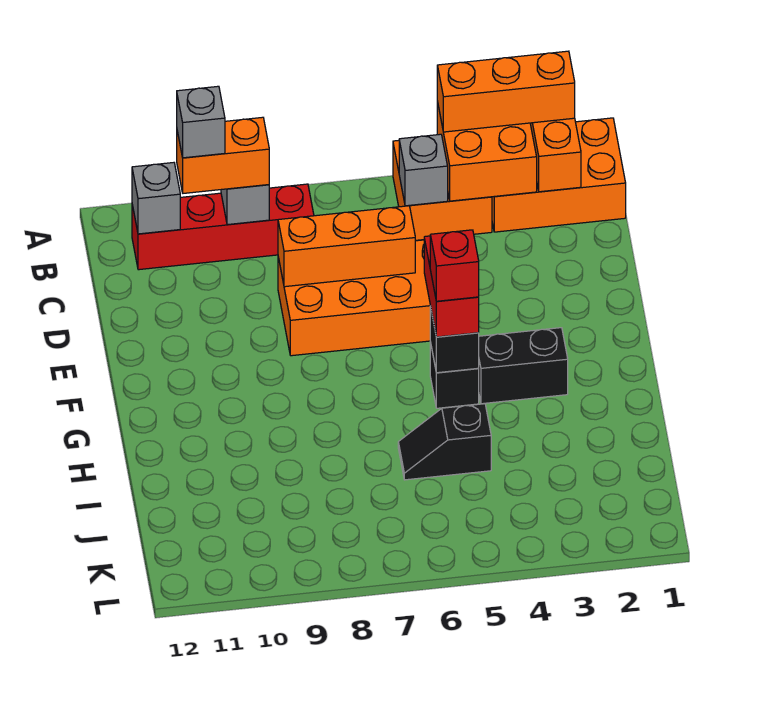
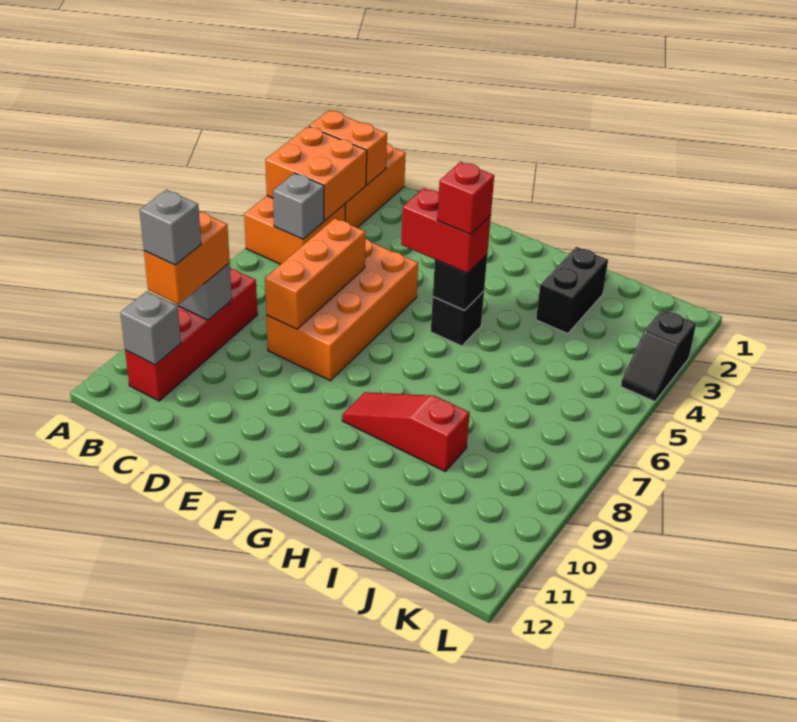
orange brick A2:A4 level 3 -> none
black brick G3:G4 level 1 -> black brick I2:I3 level 1
none -> red slope G9:I9 level 1 top I
black slope I5:I6 level 1 top 5 -> black slope L3:L4 level 1 top 3

